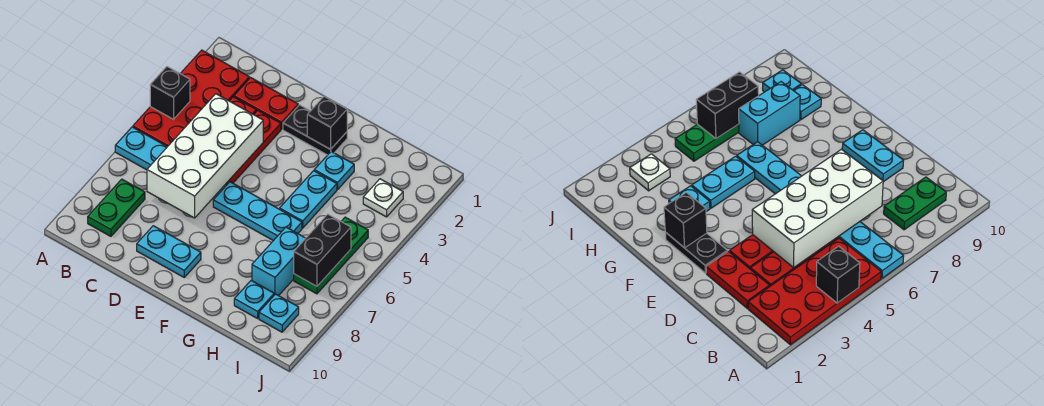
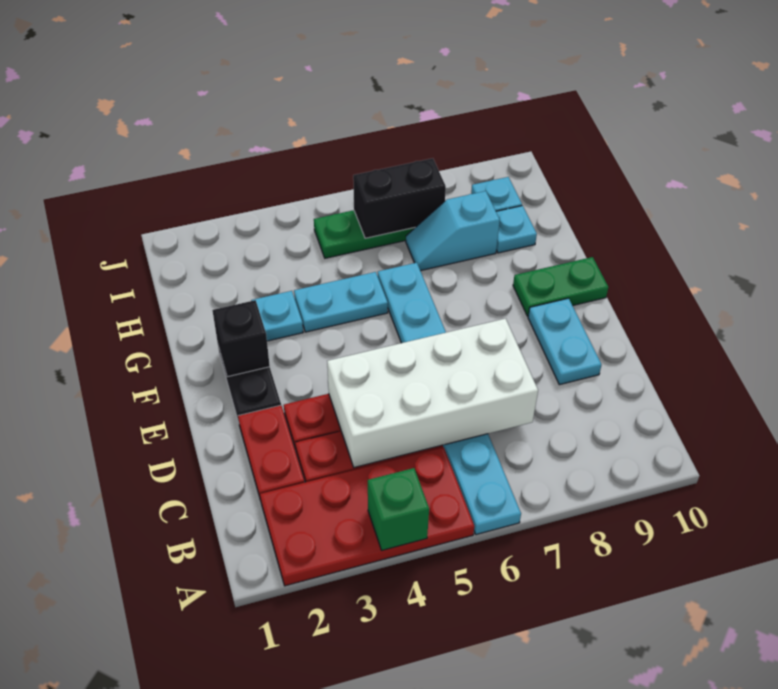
black brick A4 level 2 -> green brick A4 level 2
green plate B8:B9 level 1 -> green plate F9:F10 level 1
cyan brick H7:H8 level 1 -> cyan slope H7:H8 level 1 top 8
white plate I3 level 1 -> none

